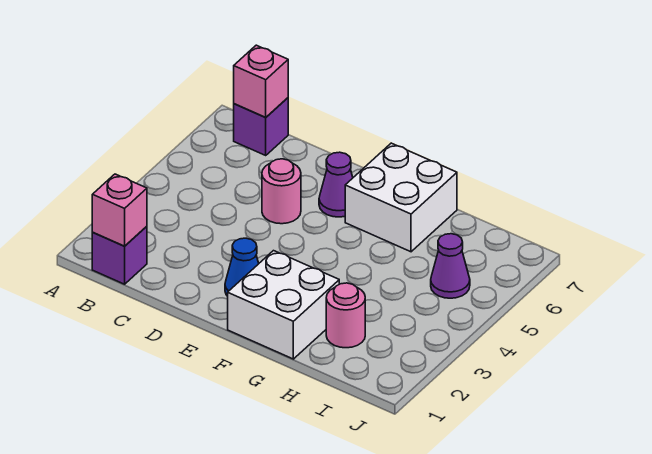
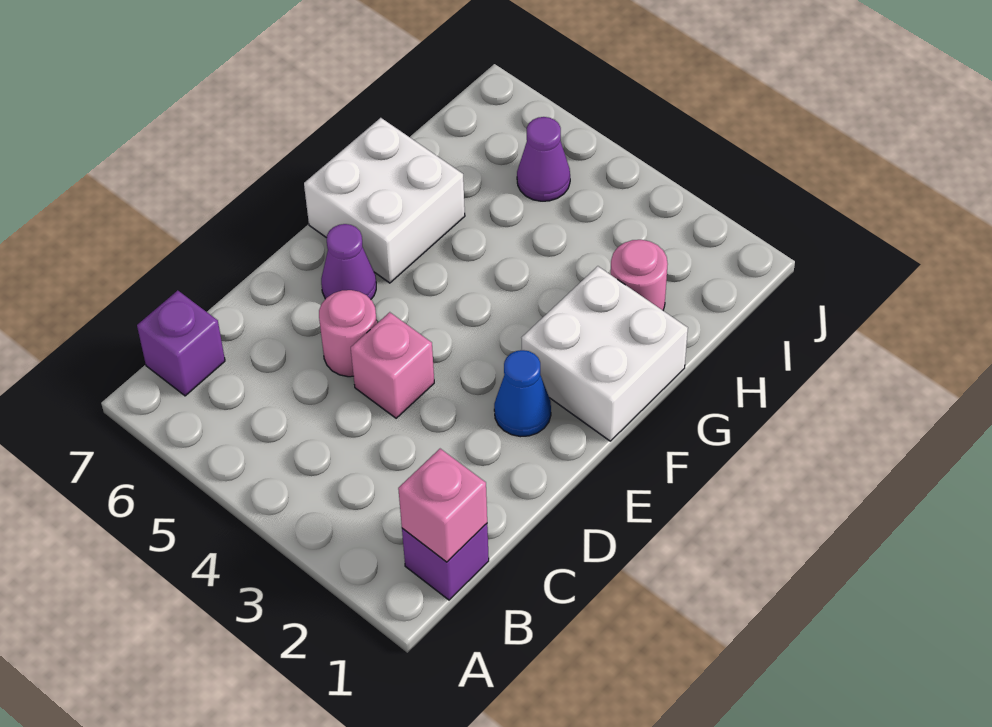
pink brick B7 level 2 -> pink brick D4 level 1

